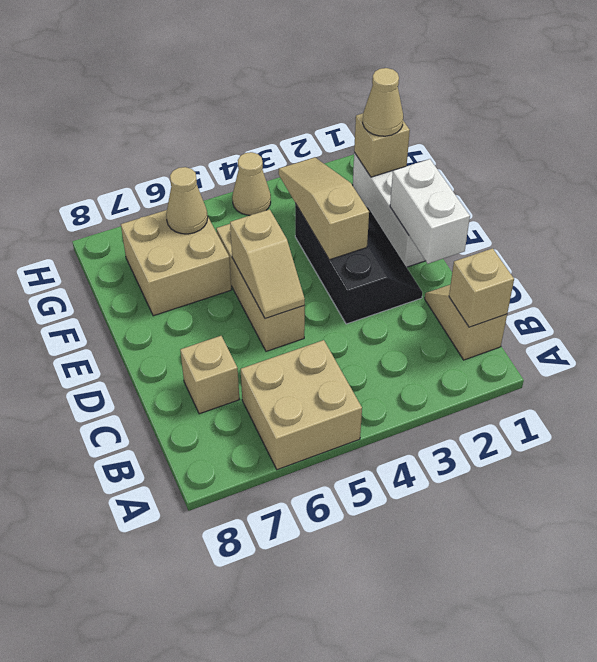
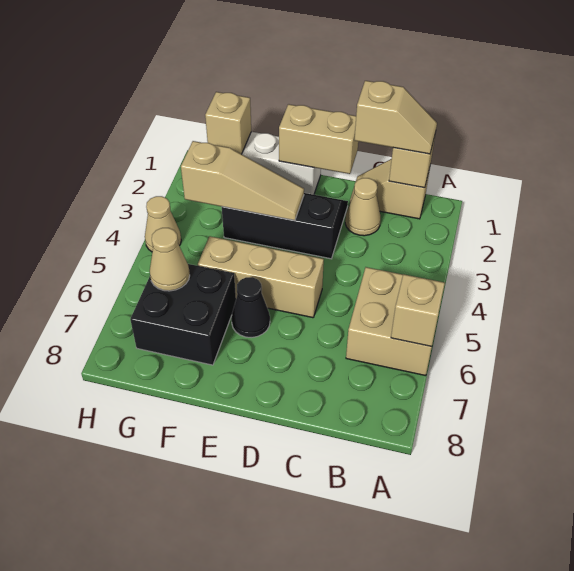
tan brick C7 level 1 -> tan brick A6 level 2
white brick D1:E1 level 2 -> tan brick D1:E1 level 2
tan slope D5:E5 level 2 top E -> tan slope B1:C1 level 3 top C
tan slope E3:G3 level 2 top E -> tan slope E3:G3 level 2 top G
none -> black cone E6 level 1
tan brick F6:G7 level 1 -> black brick F6:G7 level 1
tan cone G1 level 3 -> tan cone C2 level 1

